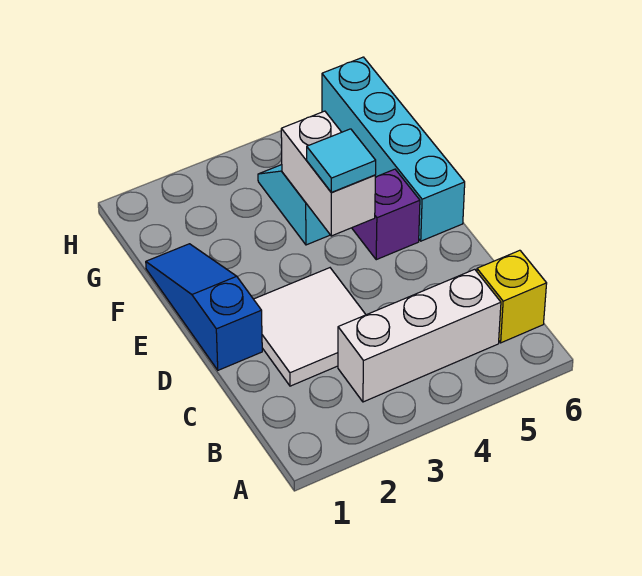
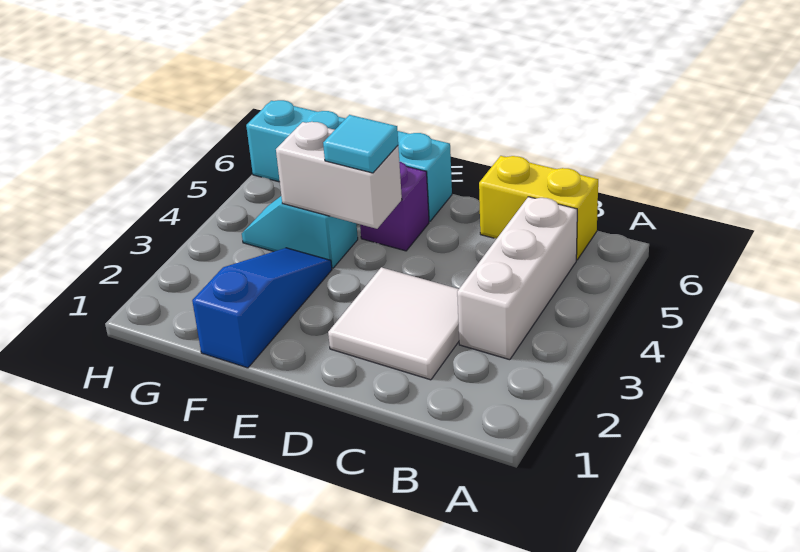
yellow brick B6 level 1 -> yellow brick B6:C6 level 1
blue slope D1:F1 level 1 top D -> blue slope F1:F3 level 1 top 1

